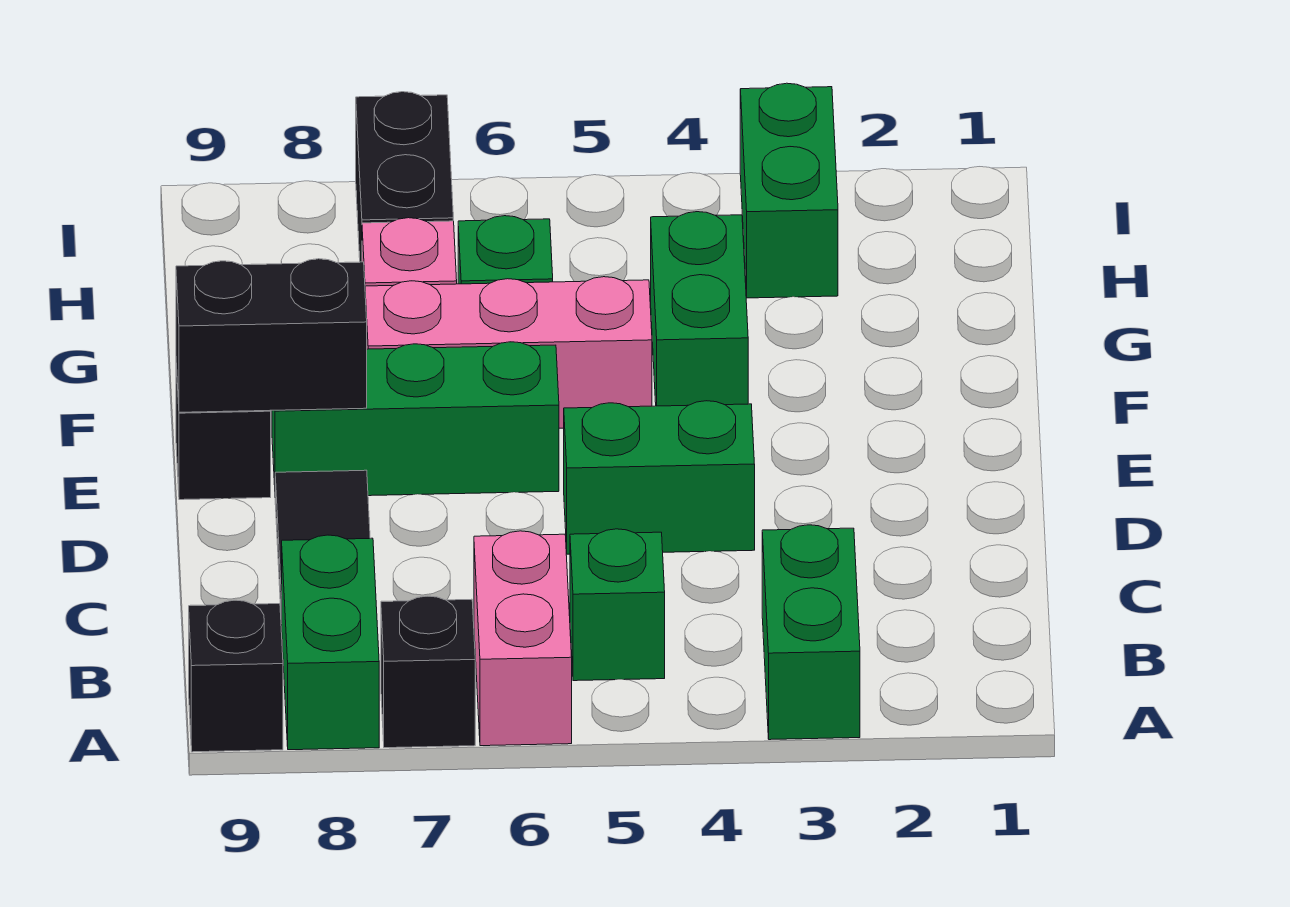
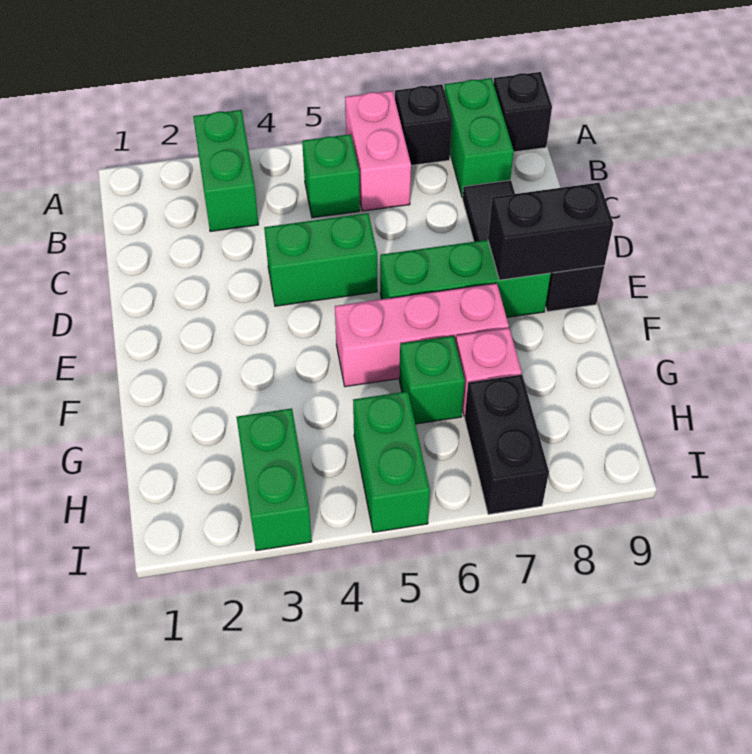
green brick F4:G4 level 1 -> green brick H5:I5 level 1

